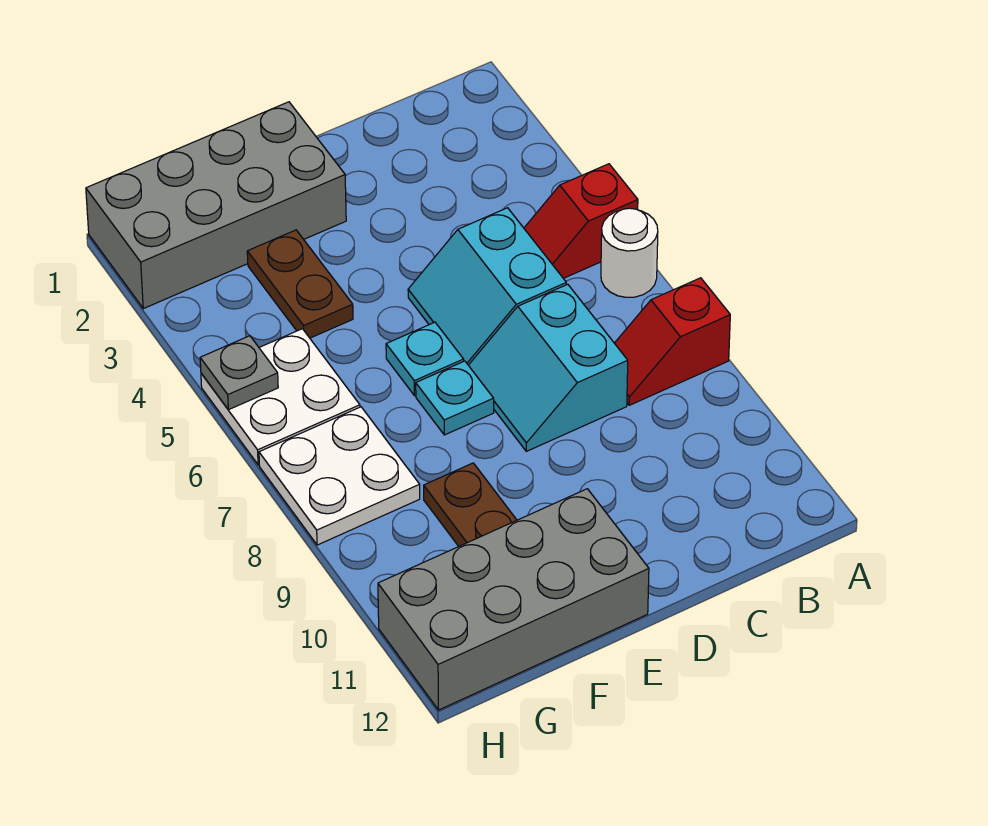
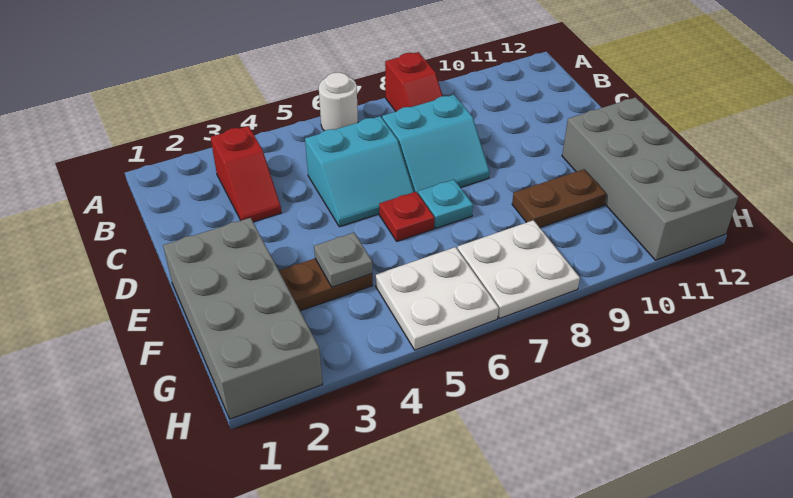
red slope A5:B5 level 1 top A -> red slope B3:C3 level 1 top B
cyan plate E6 level 1 -> red plate E6 level 1
grey plate H5 level 2 -> grey plate F4 level 2

